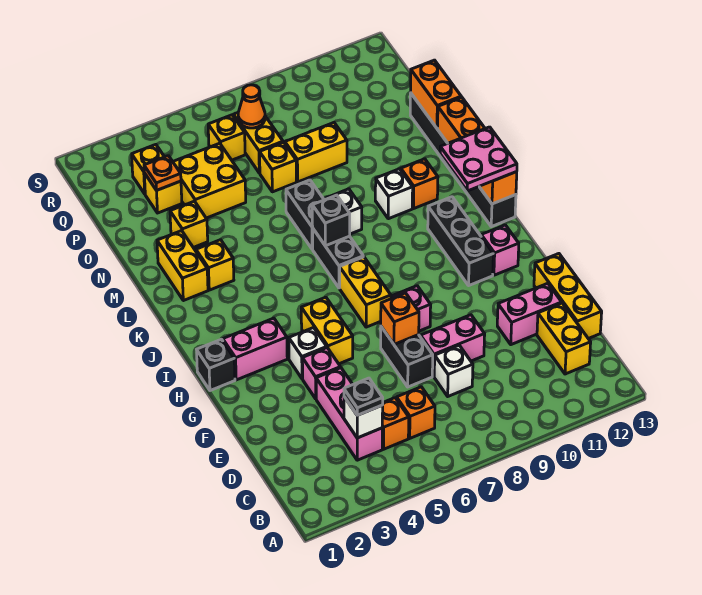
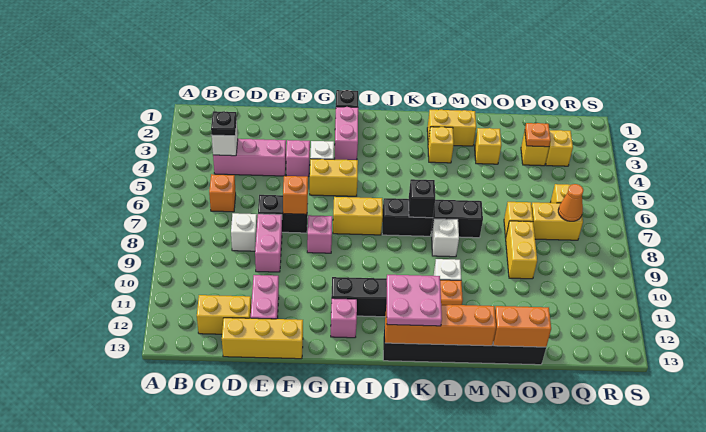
orange brick C5 level 1 -> none
yellow brick O4:P5 level 1 -> none

